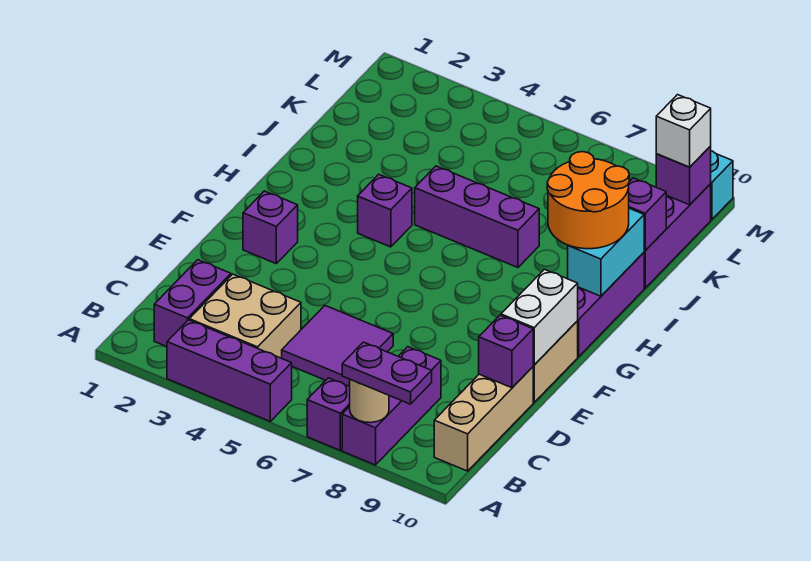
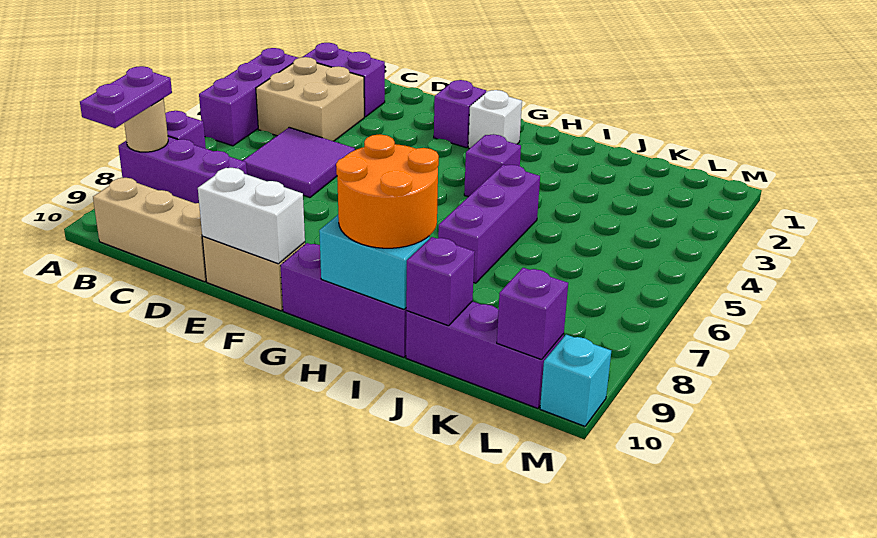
purple brick D10 level 2 -> none
white brick L10 level 3 -> white brick G2 level 1

